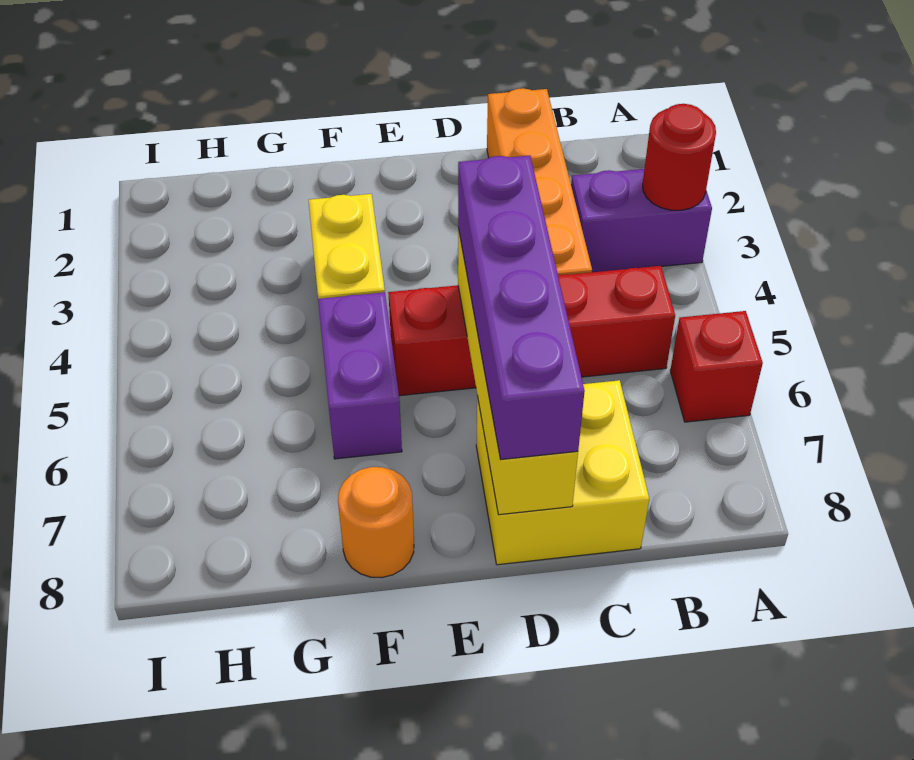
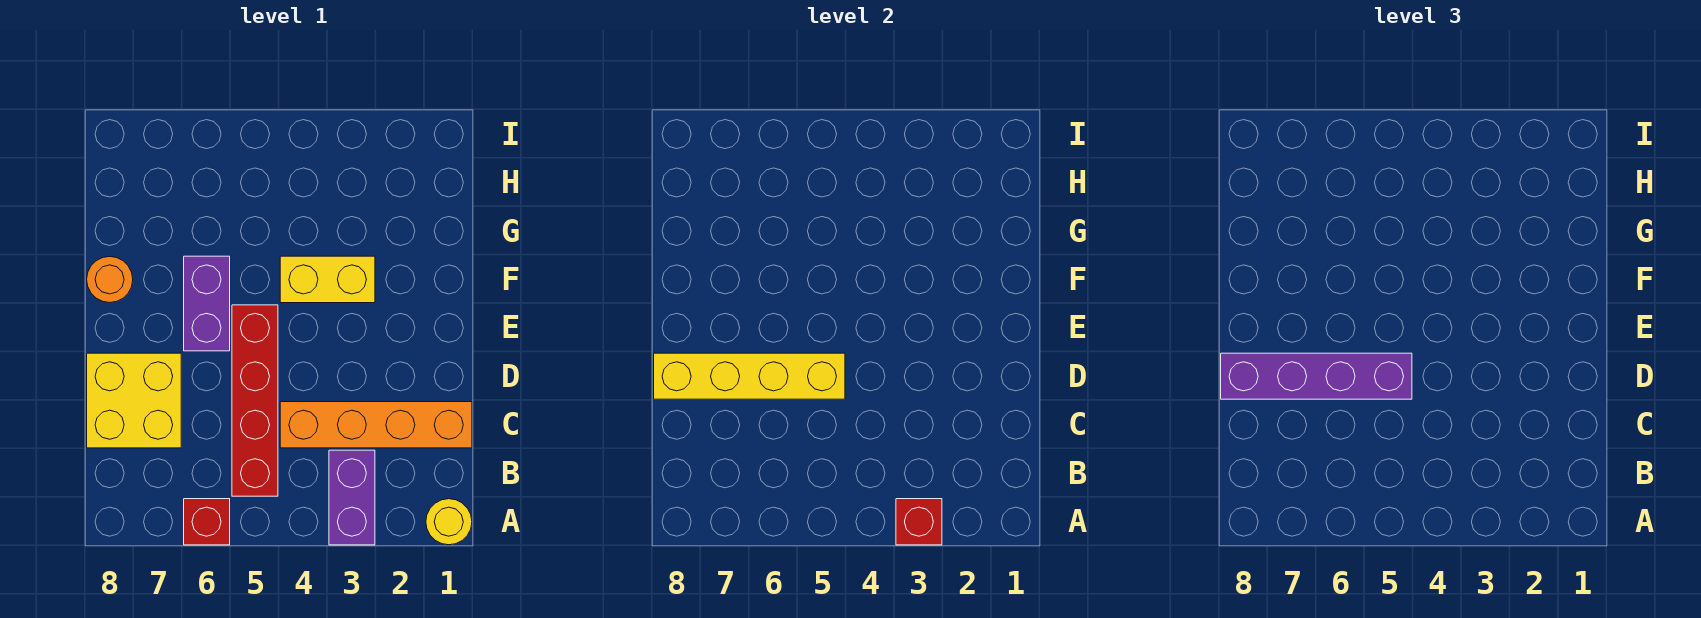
none -> yellow round brick A1 level 1
red round brick A3 level 2 -> red brick A3 level 2
purple brick F5:F6 level 1 -> purple brick E6:F6 level 1

